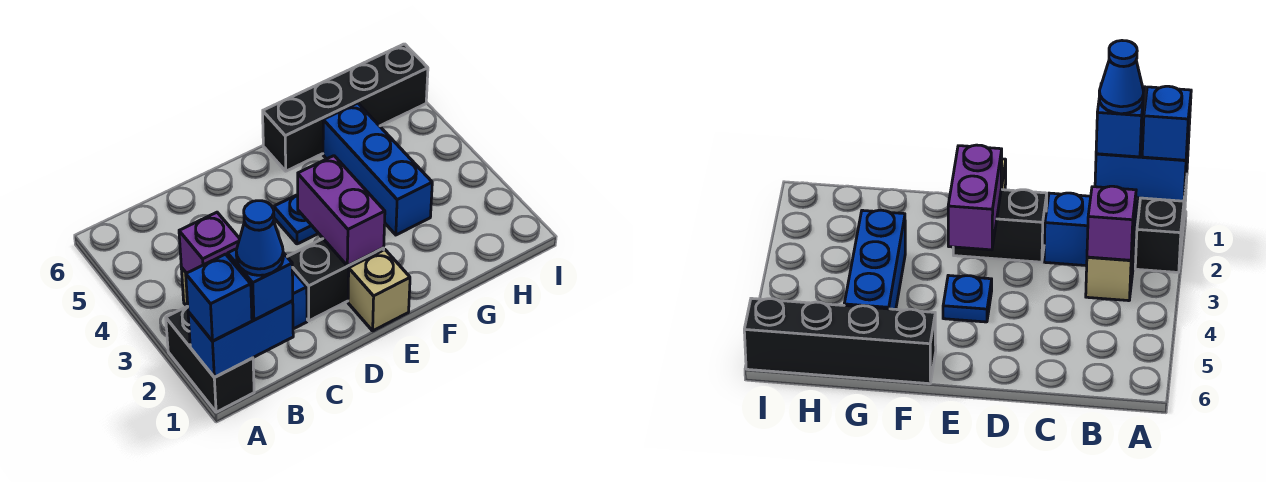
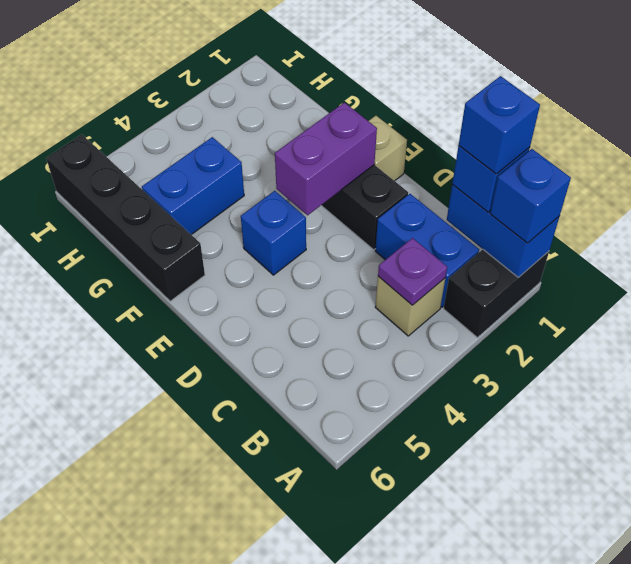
blue cone B1 level 4 -> blue brick B1 level 4
purple brick B3 level 2 -> purple plate B3 level 2
blue plate E4 level 1 -> blue brick E4 level 1
blue brick G3:G5 level 1 -> blue brick G4:G5 level 1

